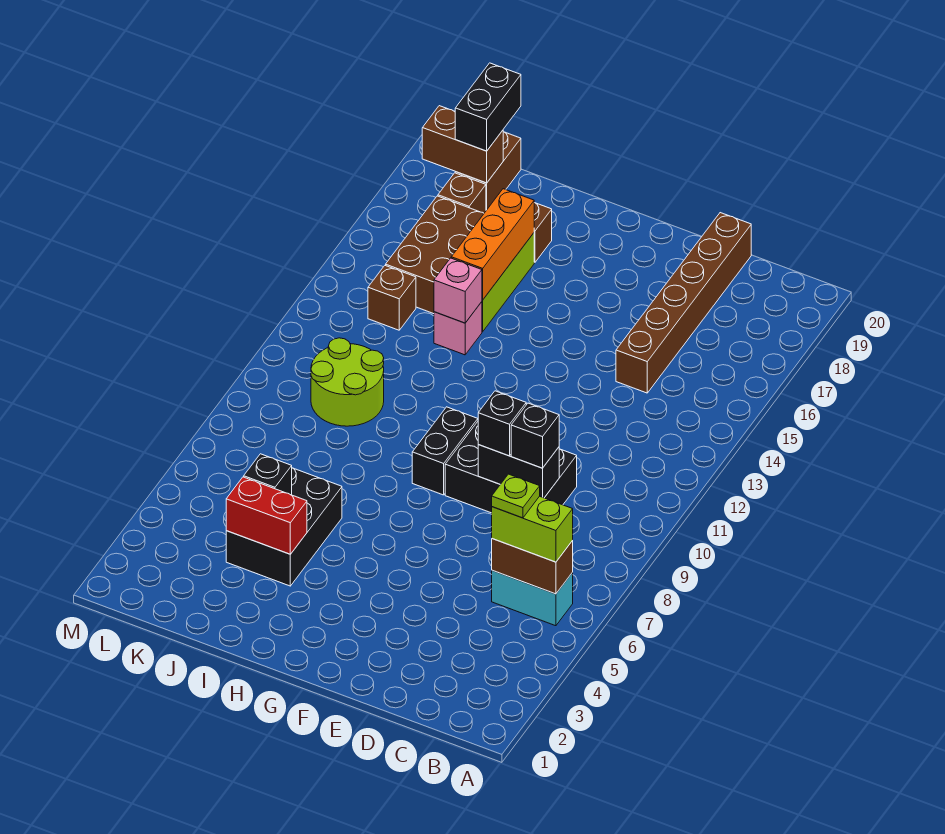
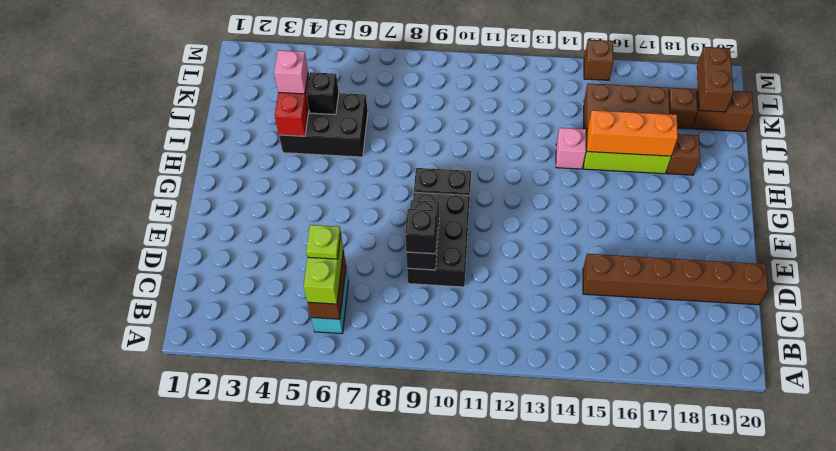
black brick E9 level 3 -> none
pink brick I14 level 2 -> pink brick J4 level 3
lime round brick J10:K11 level 1 -> none
brown brick K14 level 1 -> brown brick M15 level 1
black brick K19:K20 level 3 -> none

